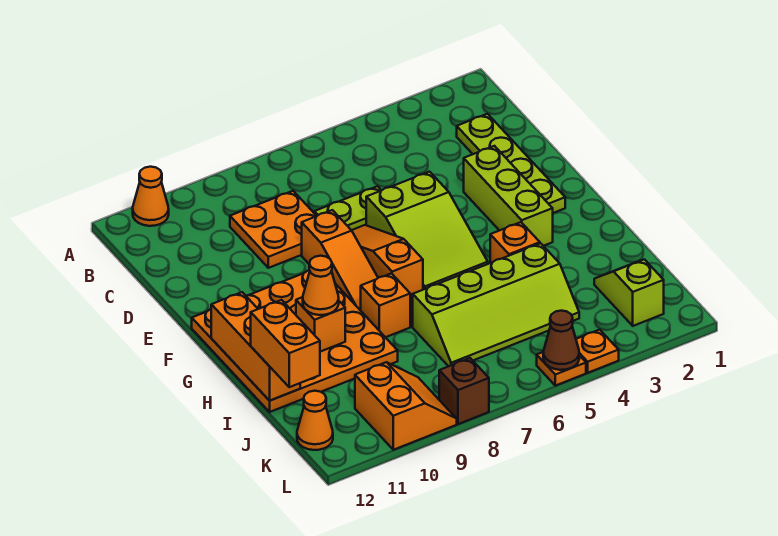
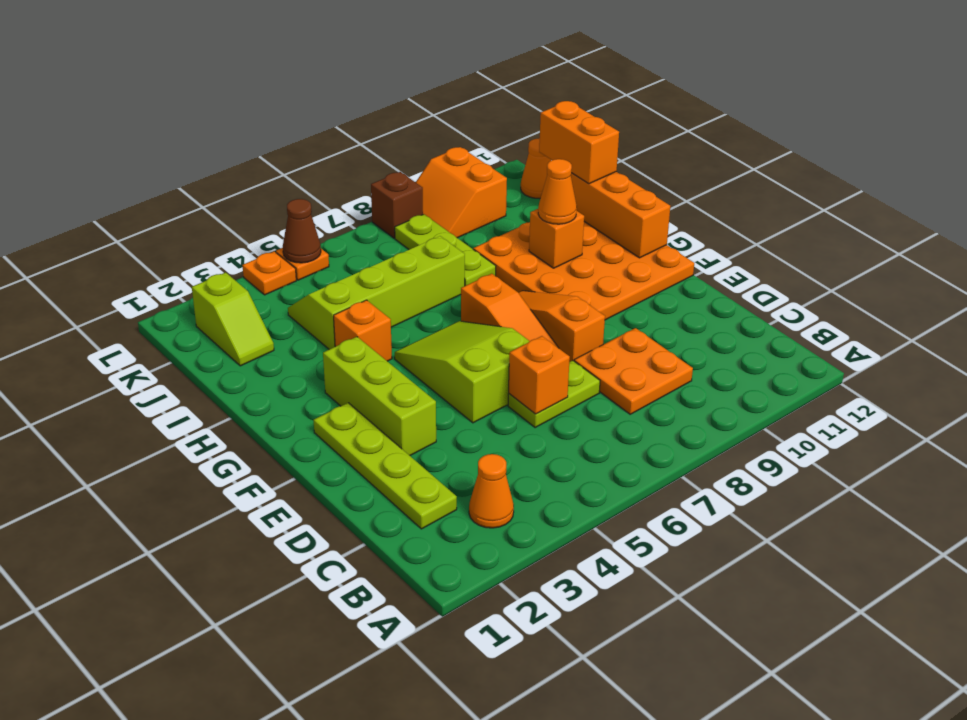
orange cone A11 level 1 -> orange cone B3 level 1
orange brick H8 level 1 -> orange brick D6 level 2
none -> lime plate I8:K8 level 1

